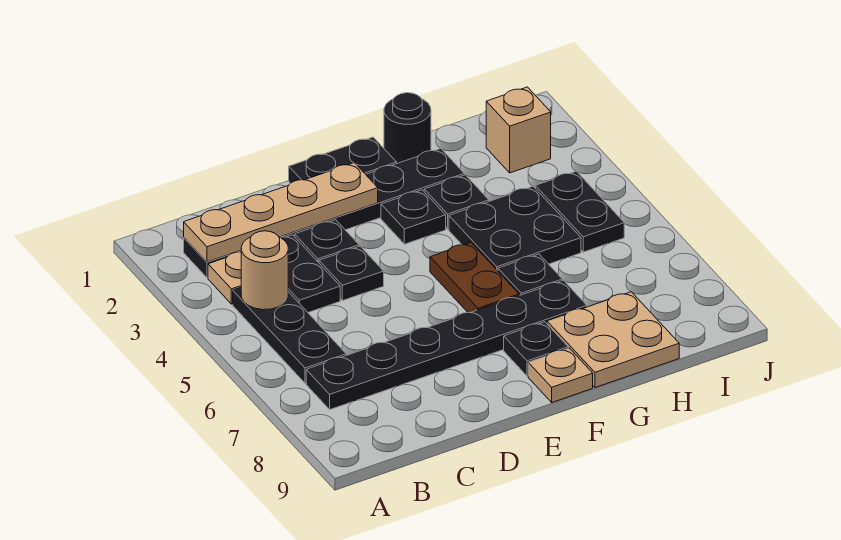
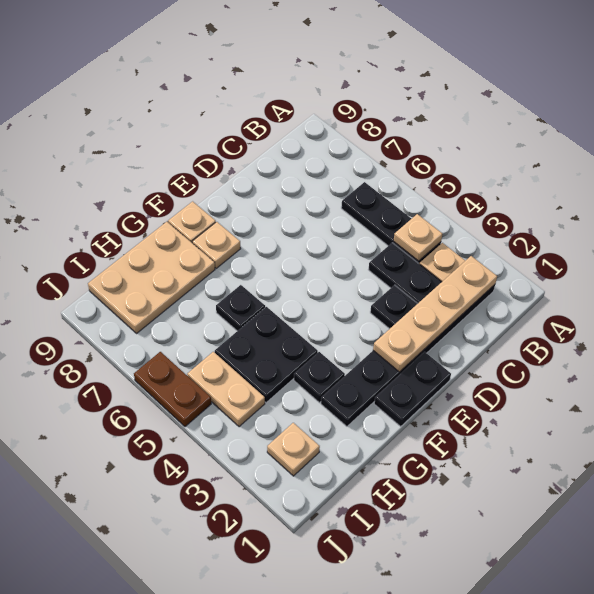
tan round brick B4 level 2 -> tan plate B4 level 2
black plate B7:G7 level 1 -> none
black plate D4 level 1 -> none
black plate F3 level 1 -> none
brown plate F5:F6 level 1 -> brown plate J5:J6 level 1
black plate F8 level 1 -> tan plate F8 level 1
black round brick G1 level 1 -> none
tan plate G8:H9 level 1 -> tan plate G8:I9 level 1
tan brick I2 level 1 -> tan plate I2 level 1
black plate I4:I5 level 1 -> tan plate I4:I5 level 1

